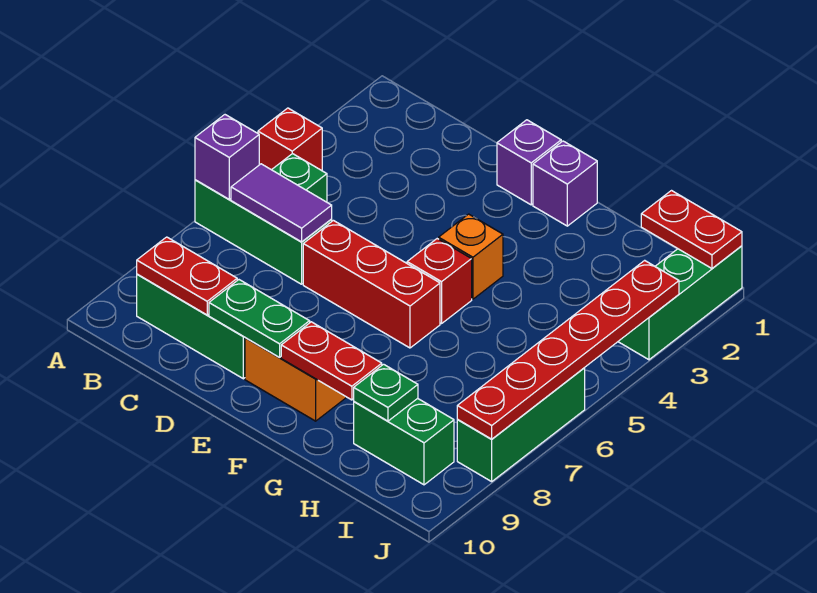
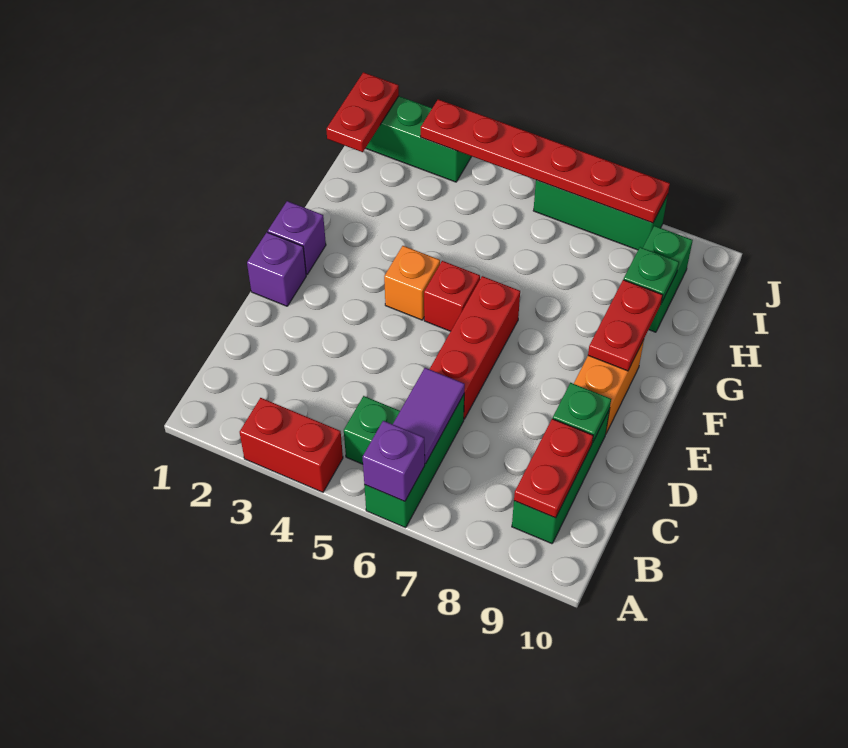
red brick A4 level 1 -> red brick A3:A4 level 1
green plate D9:E9 level 2 -> green plate D9 level 2

